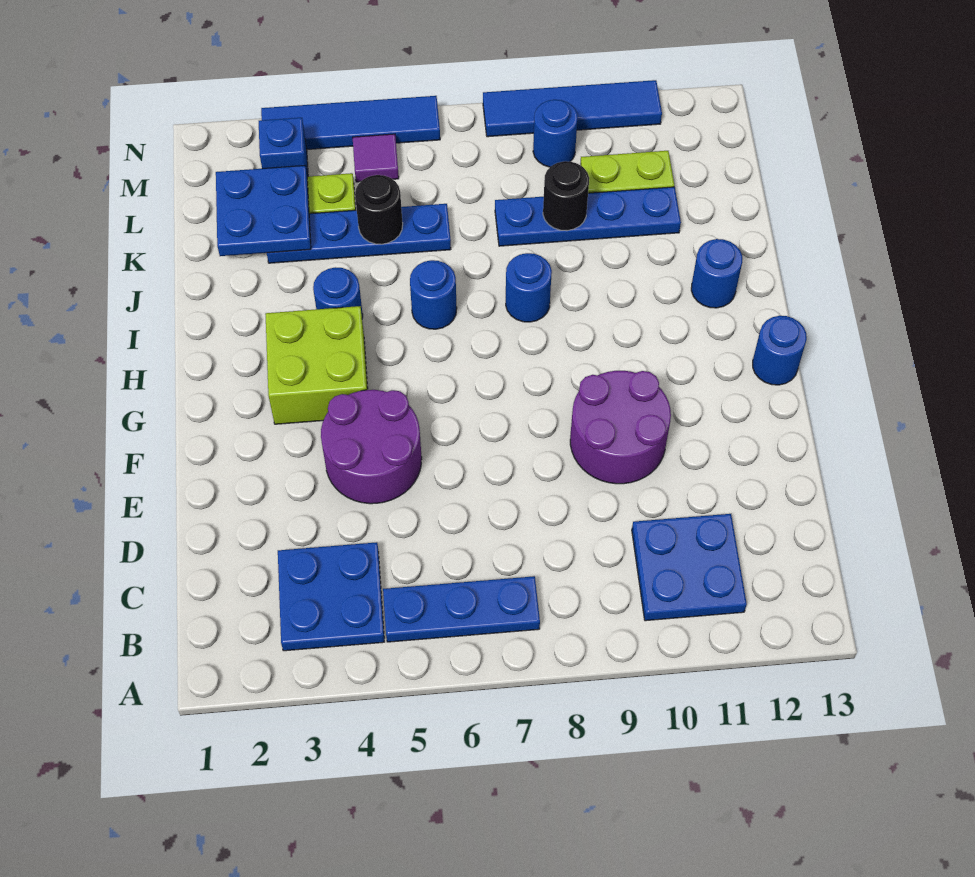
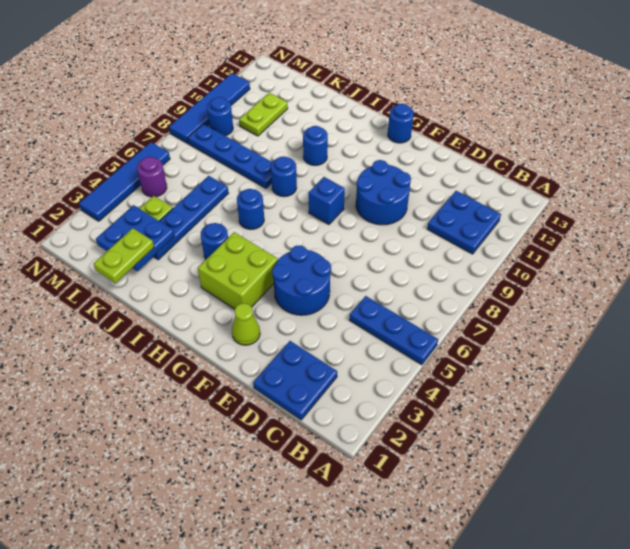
blue plate B3:C4 level 1 -> blue plate C1:D2 level 1
blue plate B5:B7 level 1 -> blue plate A5:C5 level 1
purple round brick E4:F5 level 1 -> blue round brick E4:F5 level 1
purple round brick E9:F10 level 1 -> blue round brick E9:F10 level 1
none -> lime cone F2 level 1
blue round brick I12 level 1 -> blue round brick I10 level 1
none -> lime plate K1:K2 level 3
black round brick K5 level 2 -> none
blue plate K8:K11 level 1 -> blue plate J8:M8 level 1
black round brick K9 level 2 -> none
blue brick M3 level 1 -> blue brick G8 level 1
purple tile M5 level 1 -> purple round brick M5 level 1

